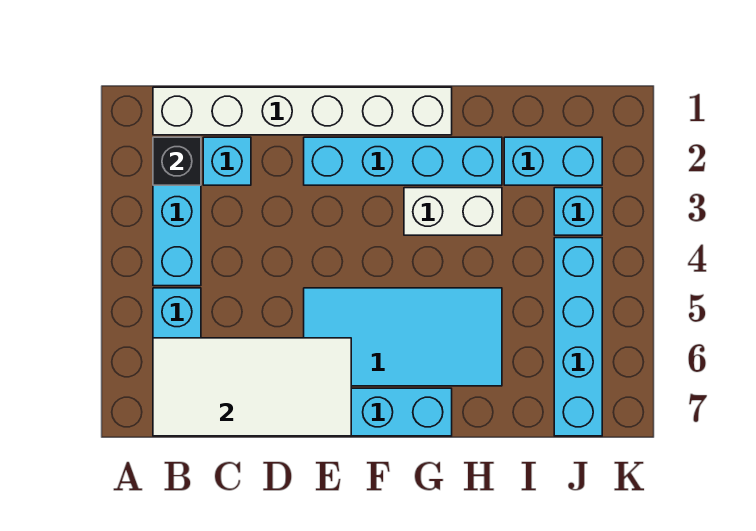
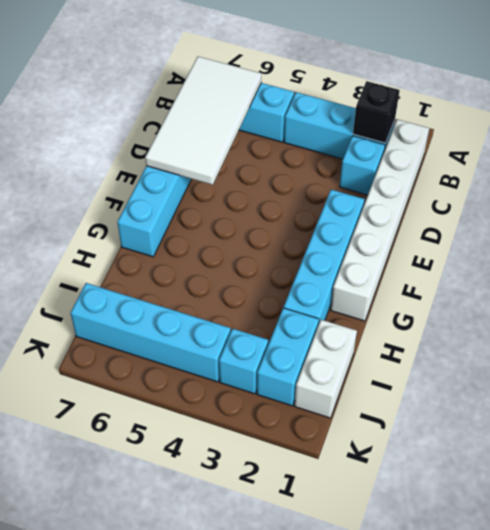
cyan tile E5:H6 level 1 -> none
white brick G3:H3 level 1 -> white brick I1:J1 level 1

